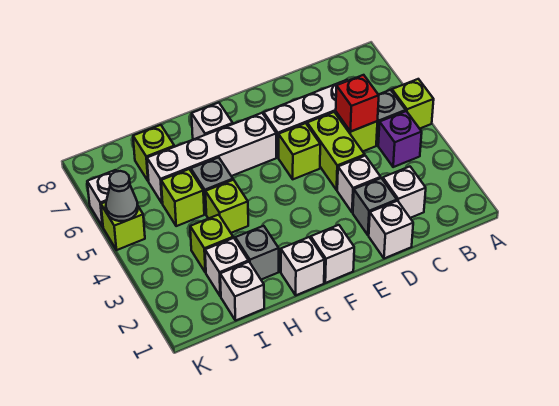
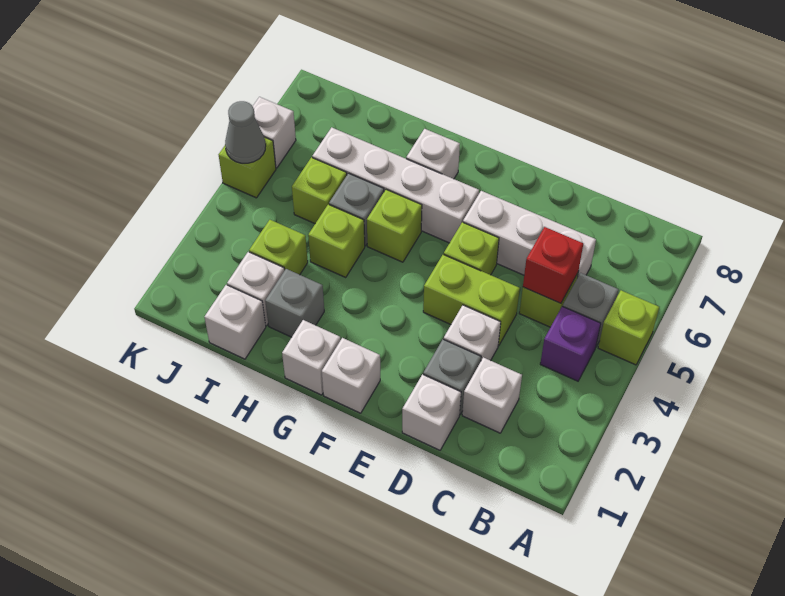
lime brick D4:D5 level 1 -> lime brick D4:E4 level 1
lime brick I7 level 1 -> lime brick G5 level 1

